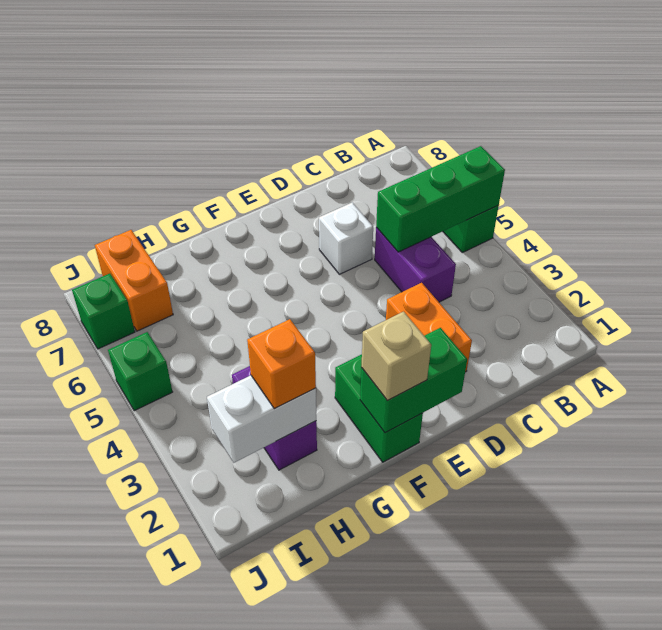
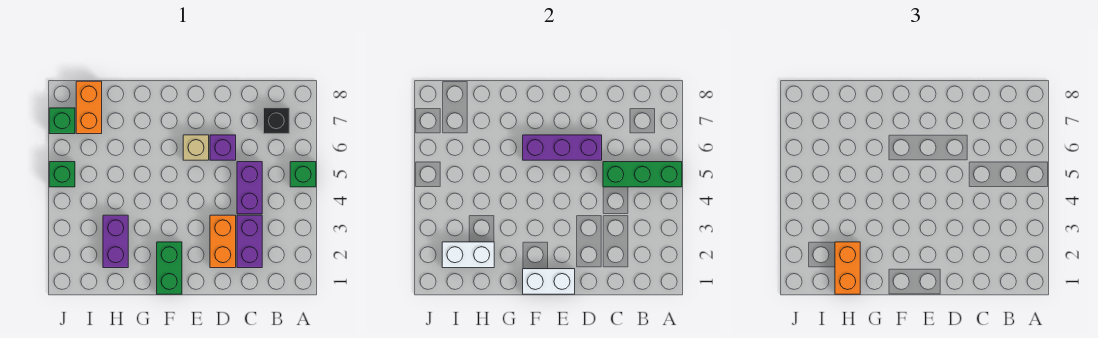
none -> black brick B7 level 1
none -> purple brick C2:C3 level 1
white brick D6 level 1 -> purple brick D6 level 1
none -> purple brick D6:F6 level 2
green brick E1:F1 level 2 -> white brick E1:F1 level 2
tan brick F1 level 3 -> tan brick E6 level 1
orange brick H2 level 3 -> orange brick H1:H2 level 3

